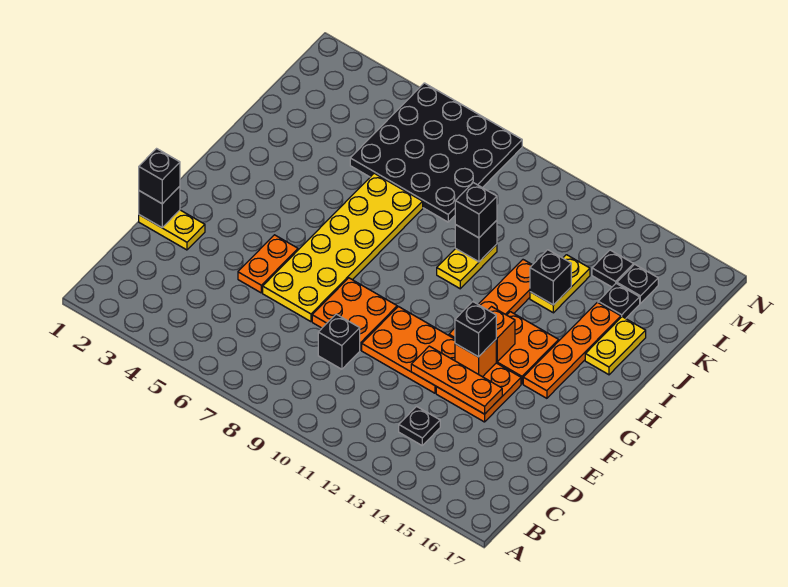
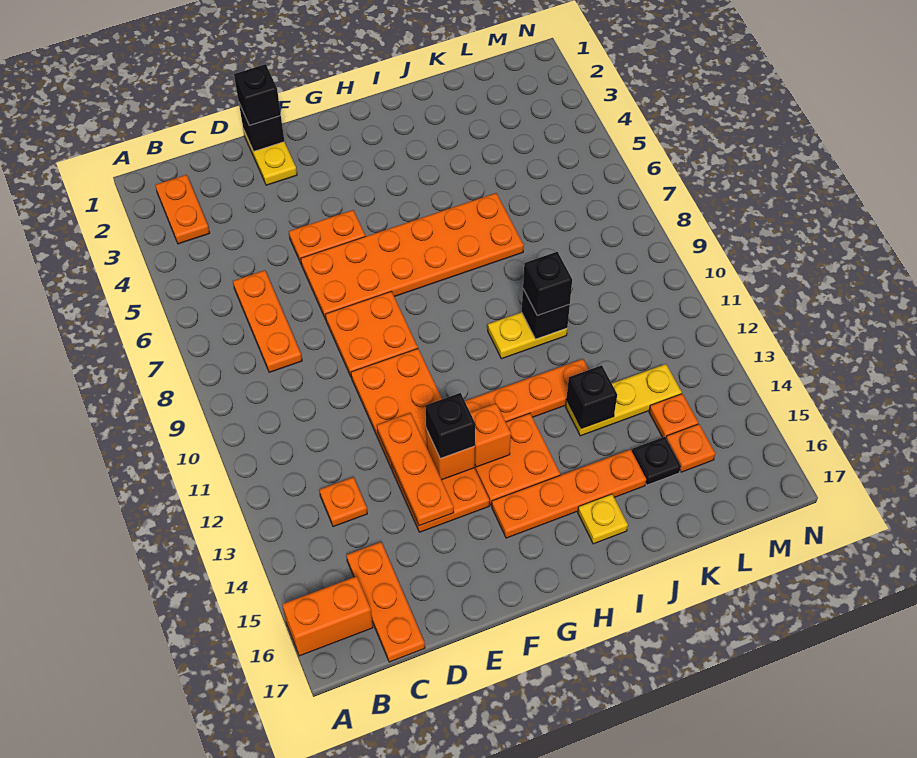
none -> orange brick A16:B16 level 1
none -> orange plate B2:B3 level 1
none -> orange plate C6:C8 level 1
black plate C13 level 1 -> orange plate C13 level 1
none -> orange plate C15:C17 level 1
black brick D9 level 1 -> none
yellow plate E6:J7 level 1 -> orange plate E6:J7 level 1
yellow plate I16:J16 level 1 -> yellow plate I16 level 1
yellow plate J13:K13 level 1 -> yellow plate J13:L13 level 1
black plate K5:N8 level 1 -> none
black plate L14 level 1 -> orange plate L14 level 1
black plate L15 level 1 -> orange plate L15 level 1

